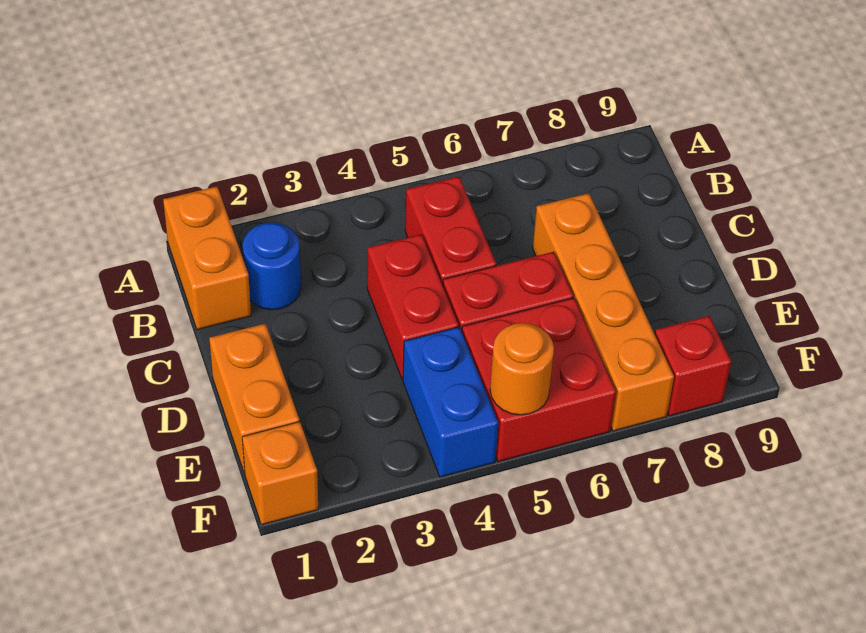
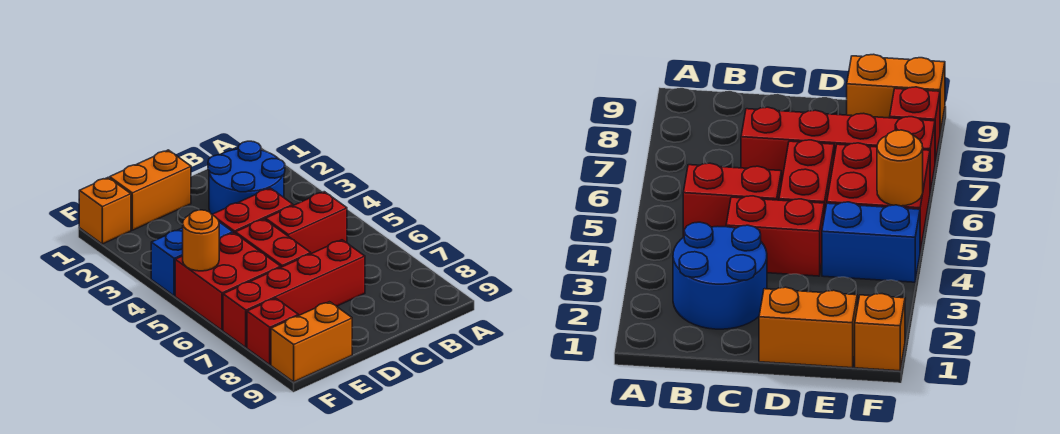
orange brick A1:B1 level 1 -> orange brick E9:F9 level 1
blue round brick B2 level 1 -> blue round brick B2:C3 level 1
orange brick C7:F7 level 1 -> red brick C7:F7 level 1

